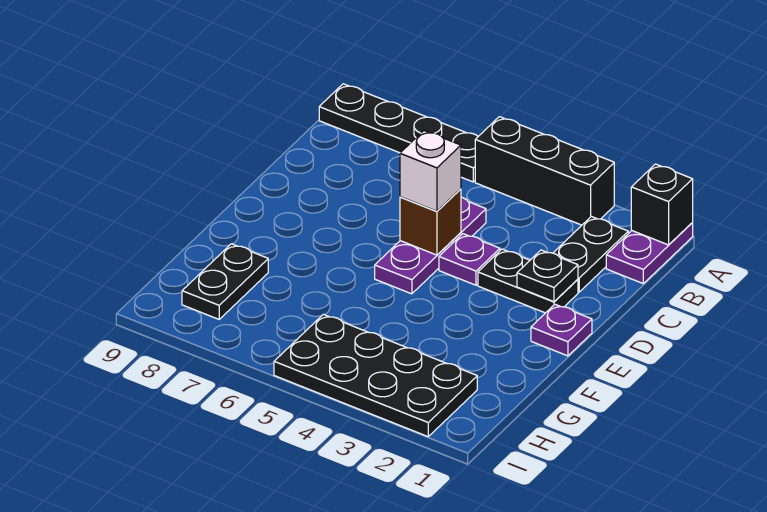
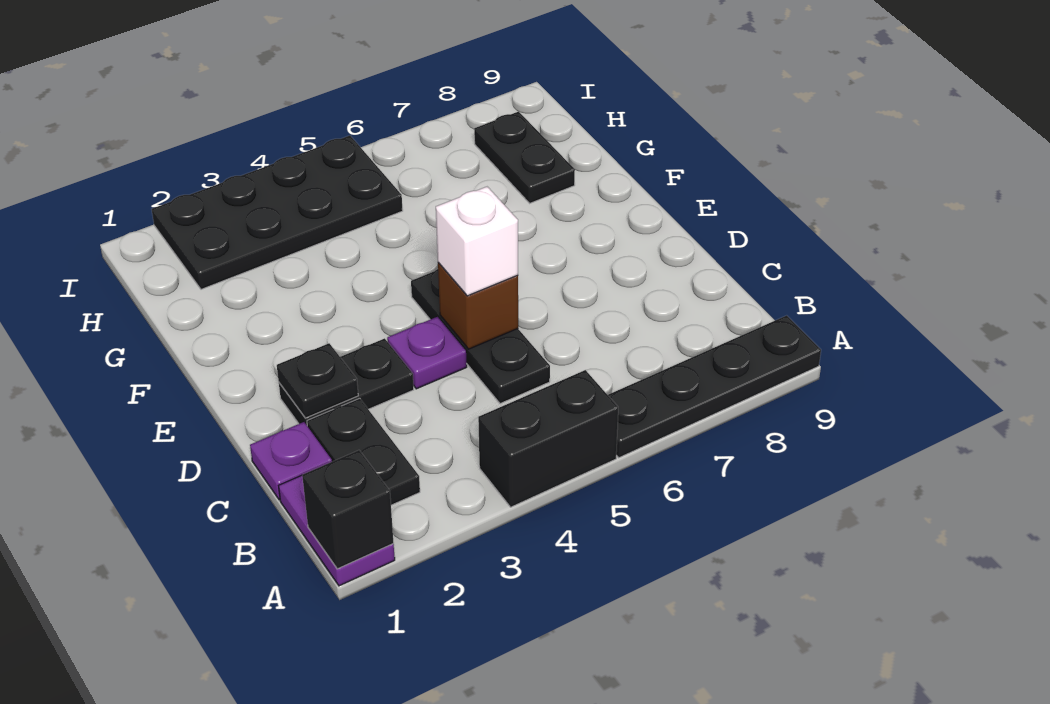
black brick A3:A5 level 1 -> black brick A4:A5 level 1
purple plate C5:E5 level 1 -> black plate C5:E5 level 1
purple plate E1 level 1 -> purple plate C1 level 1

